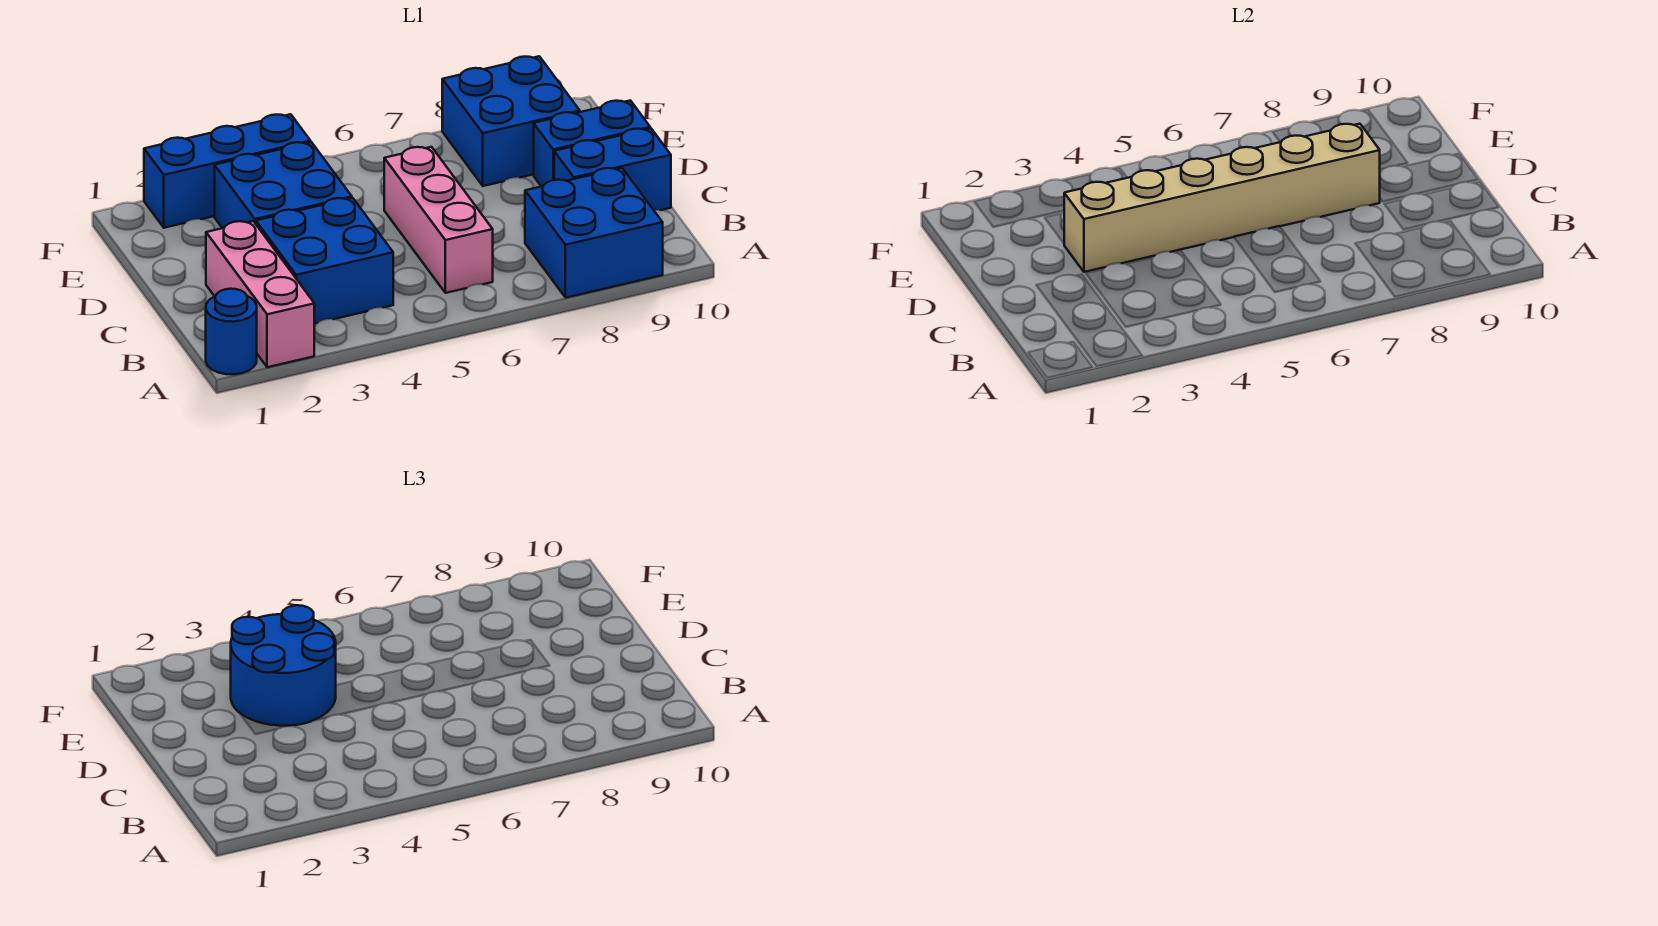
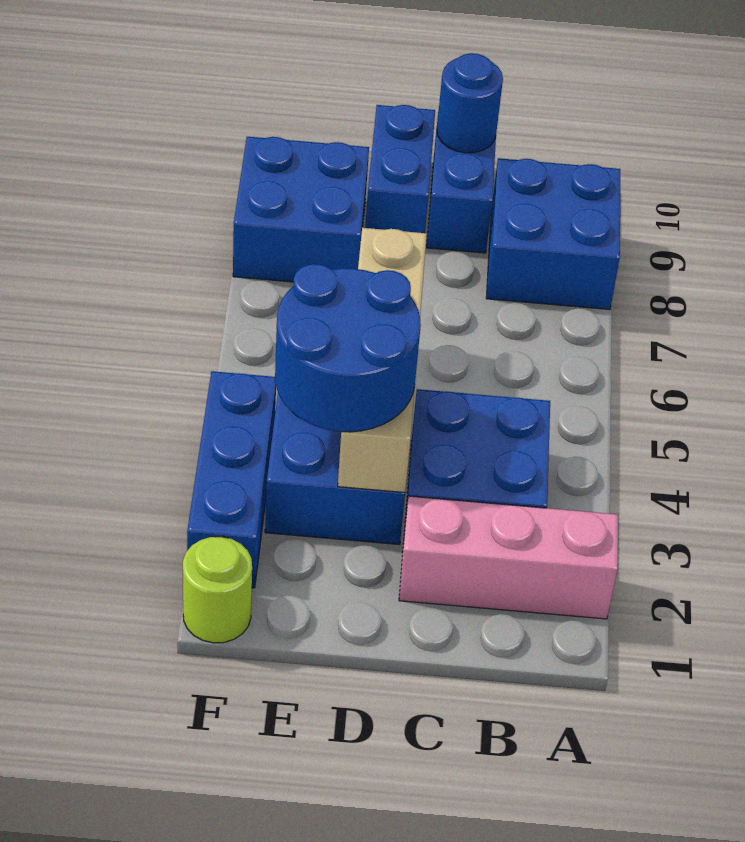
blue round brick A1 level 1 -> blue round brick C10 level 2
pink brick B6:D6 level 1 -> none
tan brick D3:D8 level 2 -> tan brick D3:D6 level 2
none -> lime round brick F1 level 1

